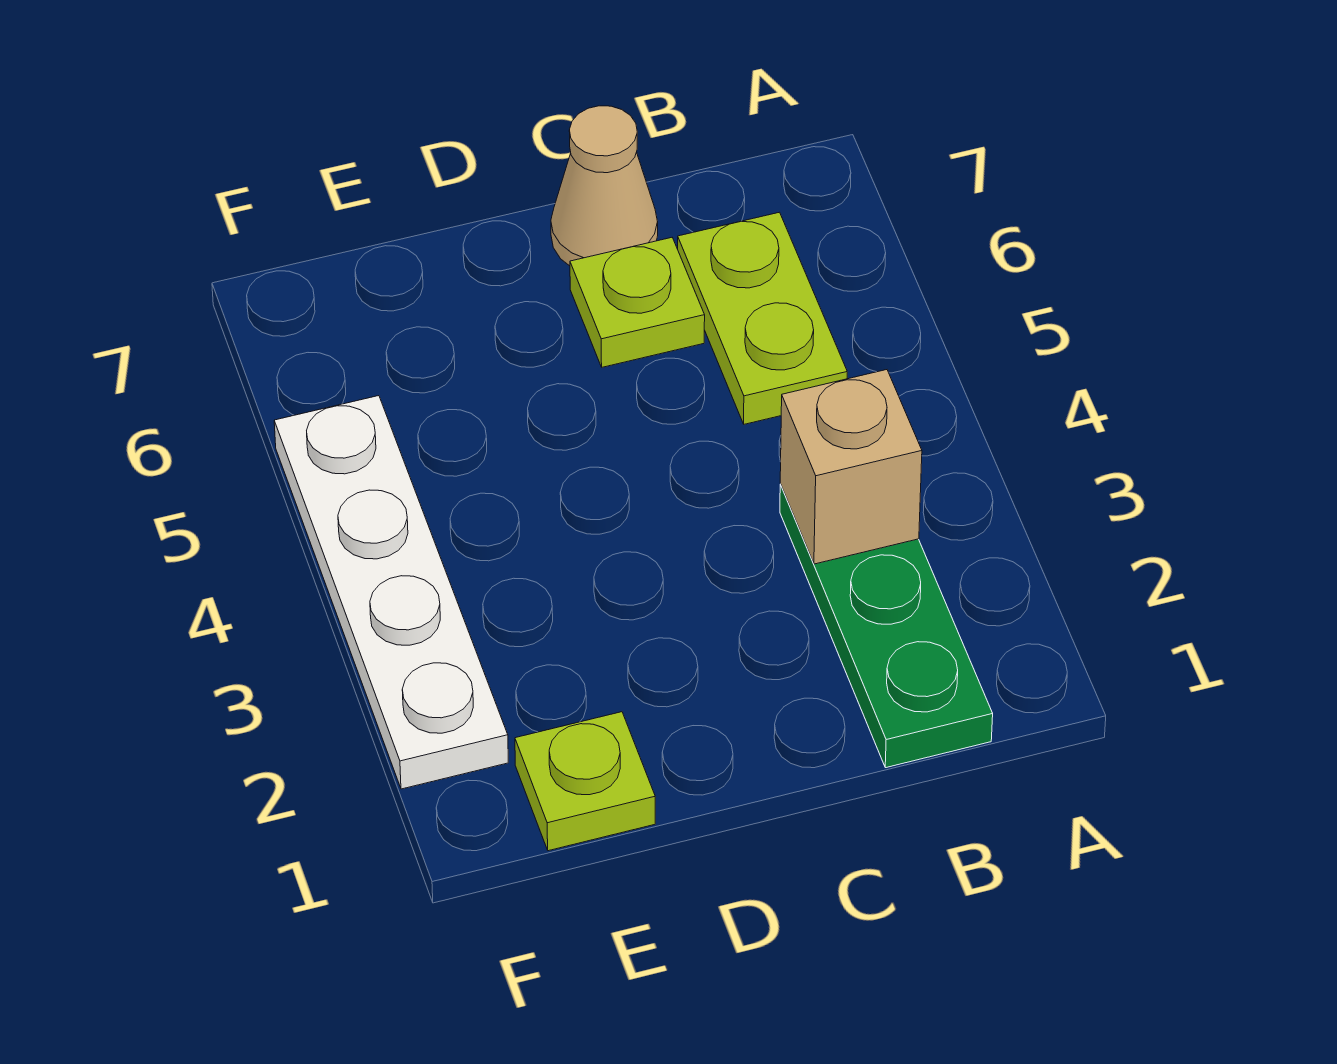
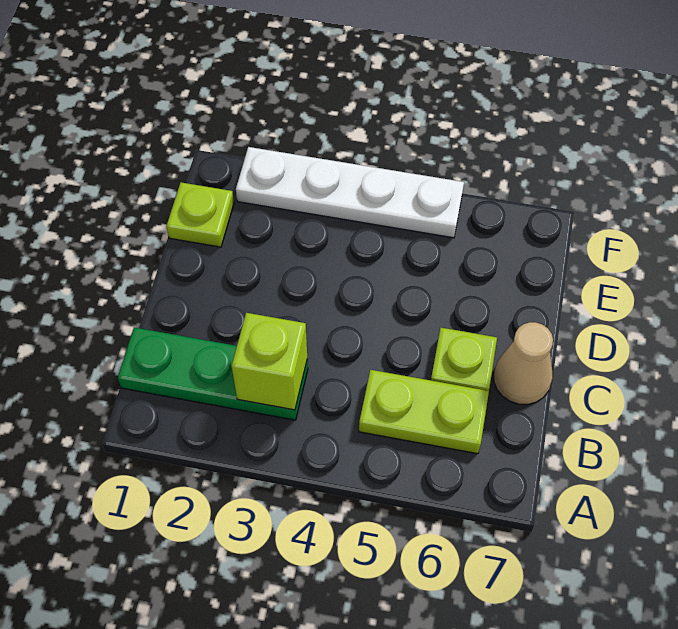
tan brick B3 level 2 -> lime brick B3 level 2

